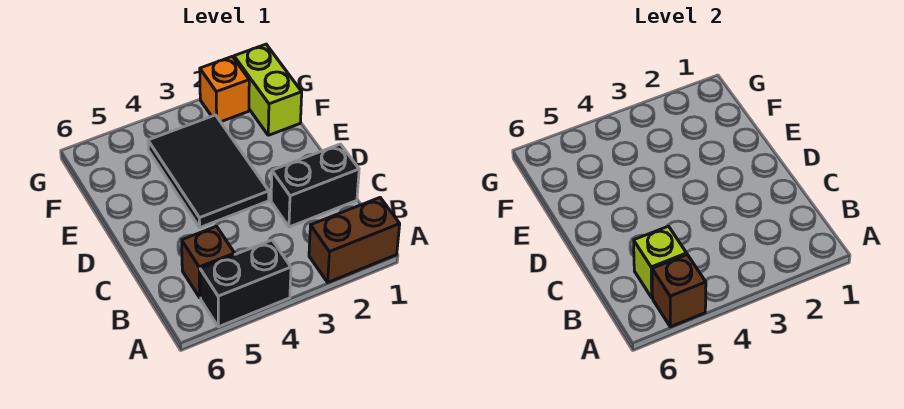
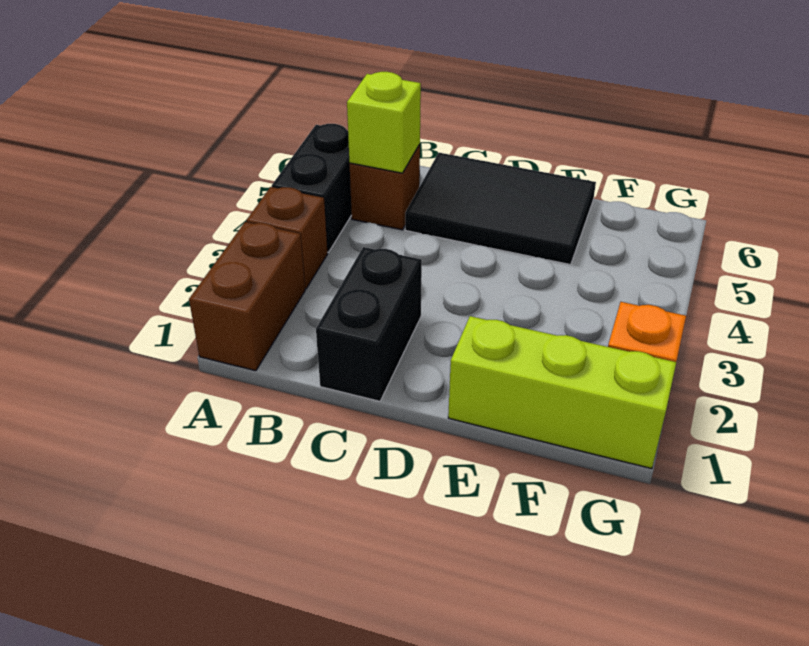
brown brick A5 level 2 -> brown brick A3 level 1
black tile D3:F4 level 1 -> black tile C5:E6 level 1
lime brick F1:G1 level 1 -> lime brick E1:G1 level 1

